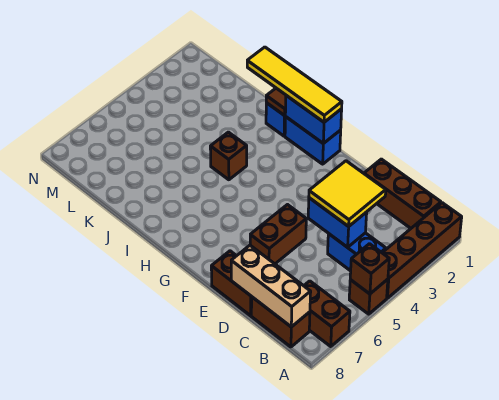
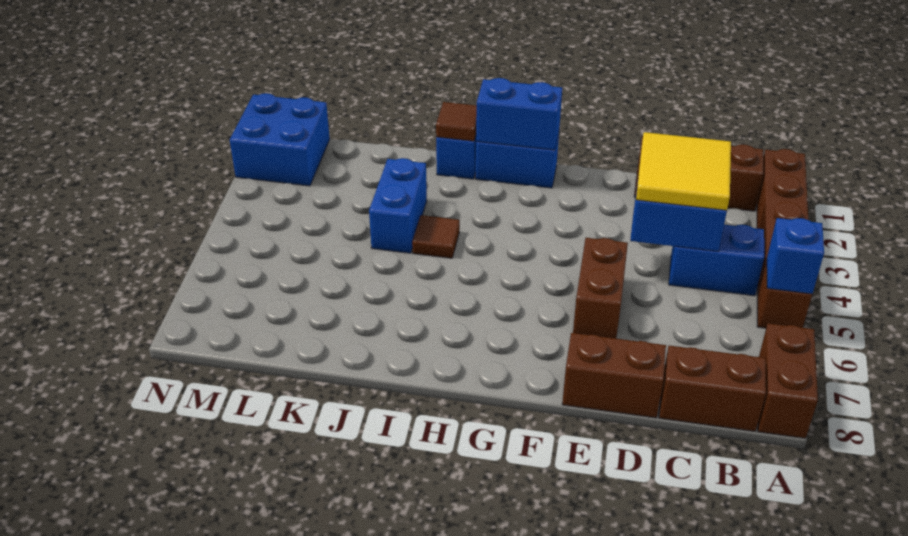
brown brick A5 level 2 -> blue brick A5 level 2
brown brick A7:B7 level 1 -> brown brick A7:A8 level 1
tan brick B8:D8 level 2 -> none
yellow tile G1:J1 level 3 -> none
brown brick I4 level 1 -> brown tile I4 level 1
none -> blue brick J3:J4 level 1
none -> blue brick M1:N2 level 1

